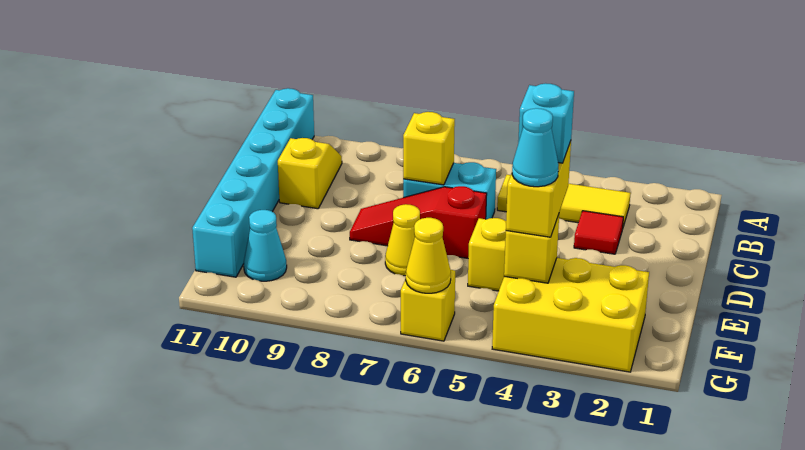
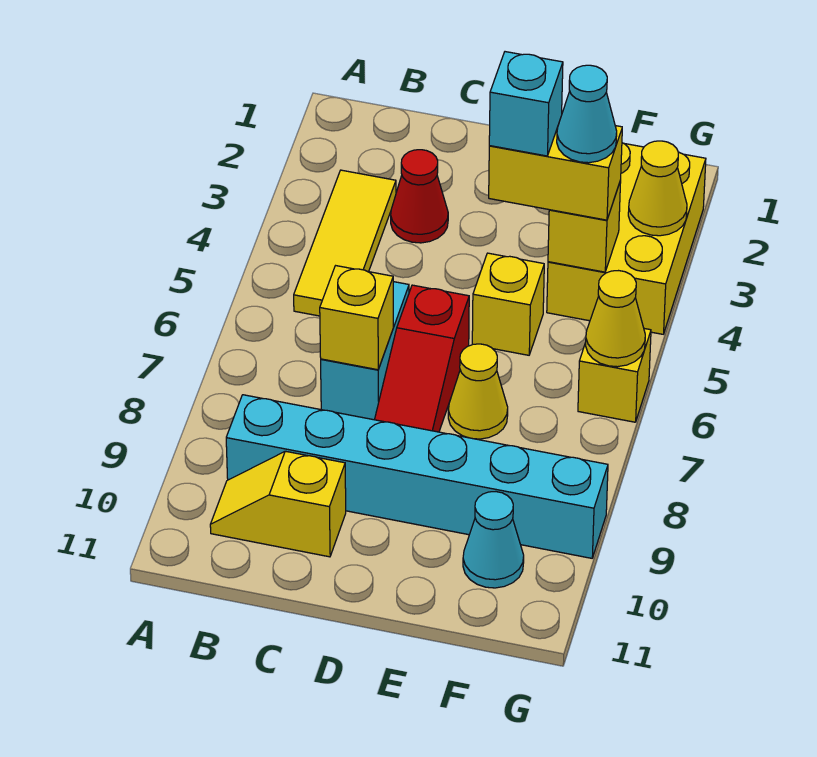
cyan brick A11:F11 level 1 -> cyan brick B9:G9 level 1
red tile C3 level 1 -> red cone C3 level 1
none -> yellow cone G3 level 2

